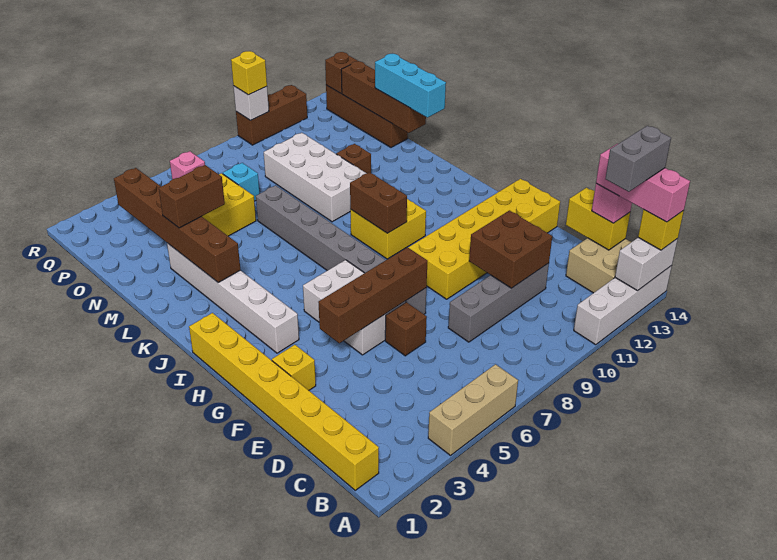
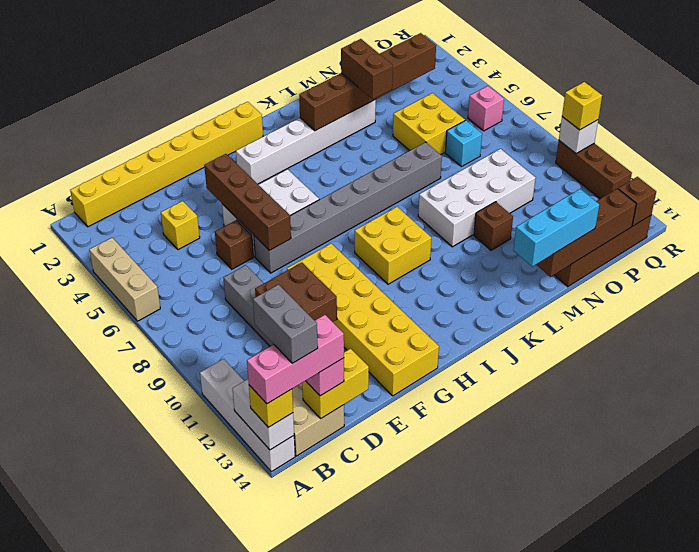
yellow brick F2 level 1 -> yellow brick D4 level 1
brown brick I9:J9 level 2 -> none

